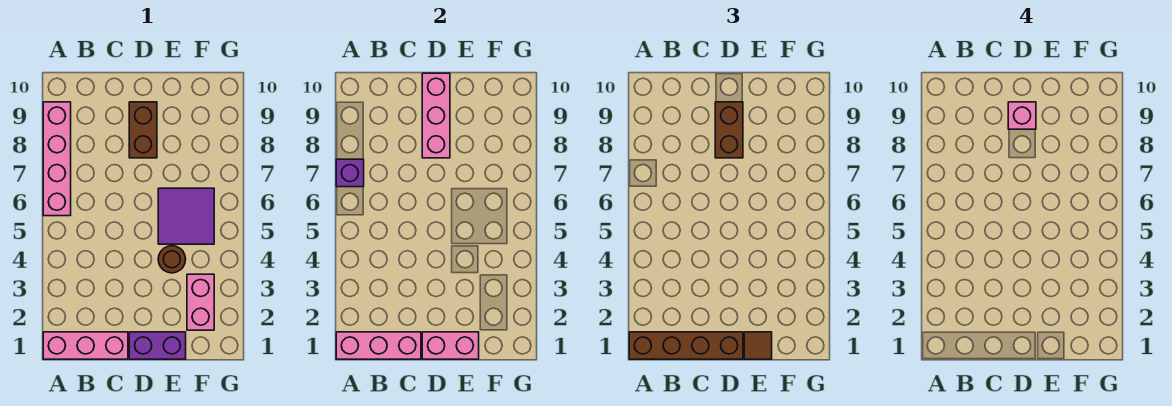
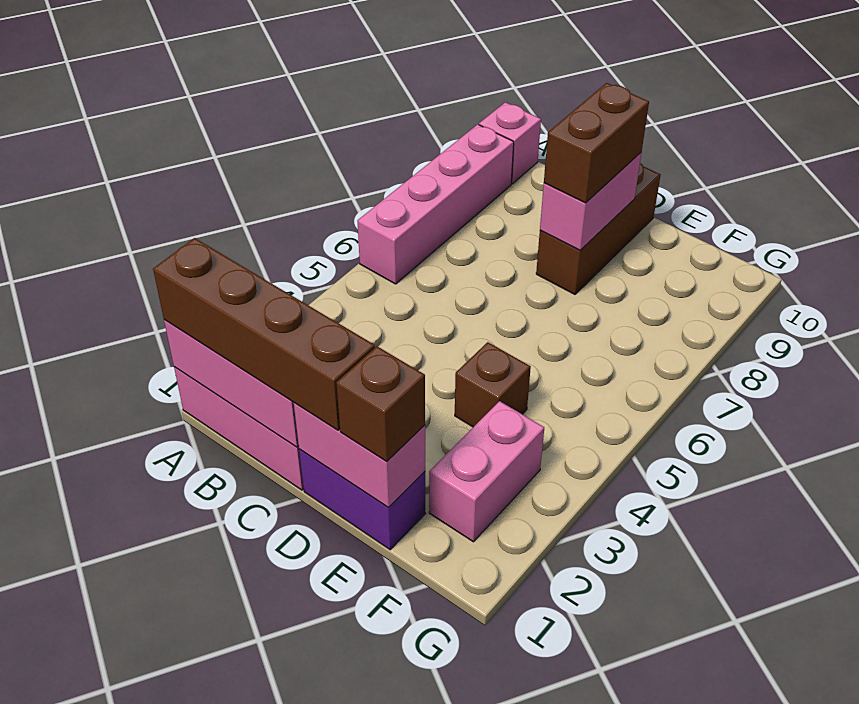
purple brick A7 level 2 -> none
brown brick D8:D9 level 1 -> brown brick D8:D10 level 1
pink brick D8:D10 level 2 -> pink brick D8:D9 level 2
pink brick D9 level 4 -> pink brick A10 level 1
brown tile E1 level 3 -> brown brick E1 level 3
brown round brick E4 level 1 -> brown brick E4 level 1
purple tile E5:F6 level 1 -> none

